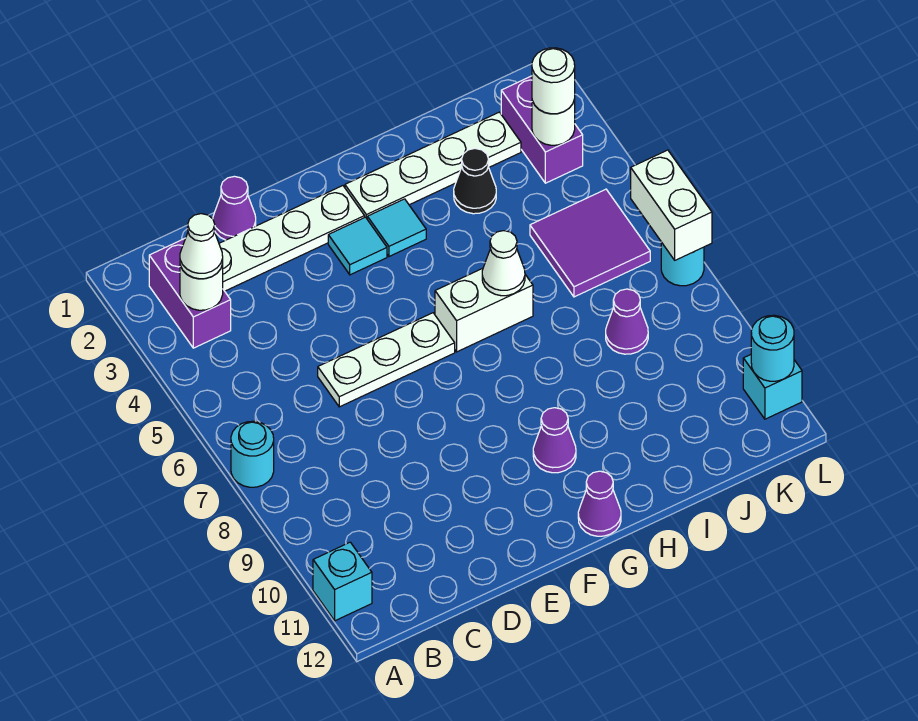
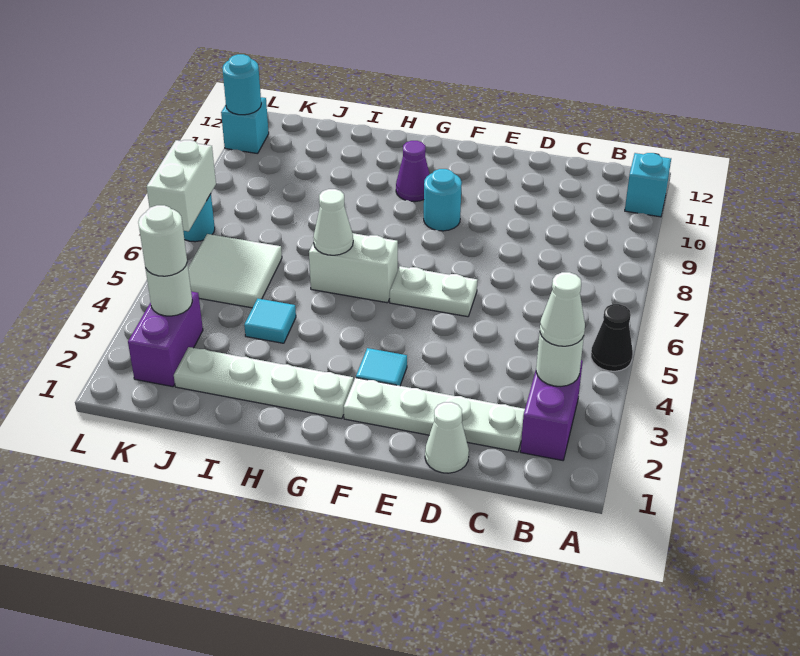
cyan round brick A7 level 1 -> cyan round brick F9 level 1
purple cone D1 level 1 -> white cone D1 level 1
white plate D6:F6 level 1 -> white plate E6:F6 level 1
cyan tile G3 level 1 -> cyan tile I4 level 1
purple cone G12 level 1 -> none
black cone I3 level 1 -> black cone A5 level 1
purple tile J5:K6 level 1 -> white tile J5:K6 level 1
purple cone J8 level 1 -> none

